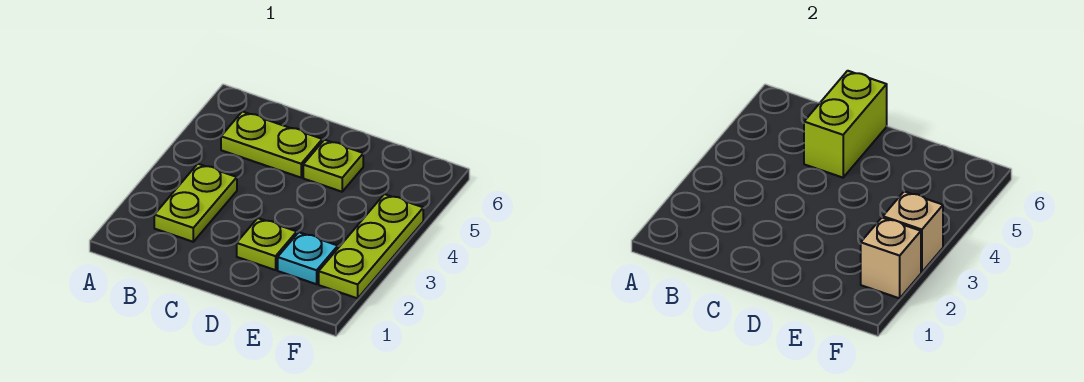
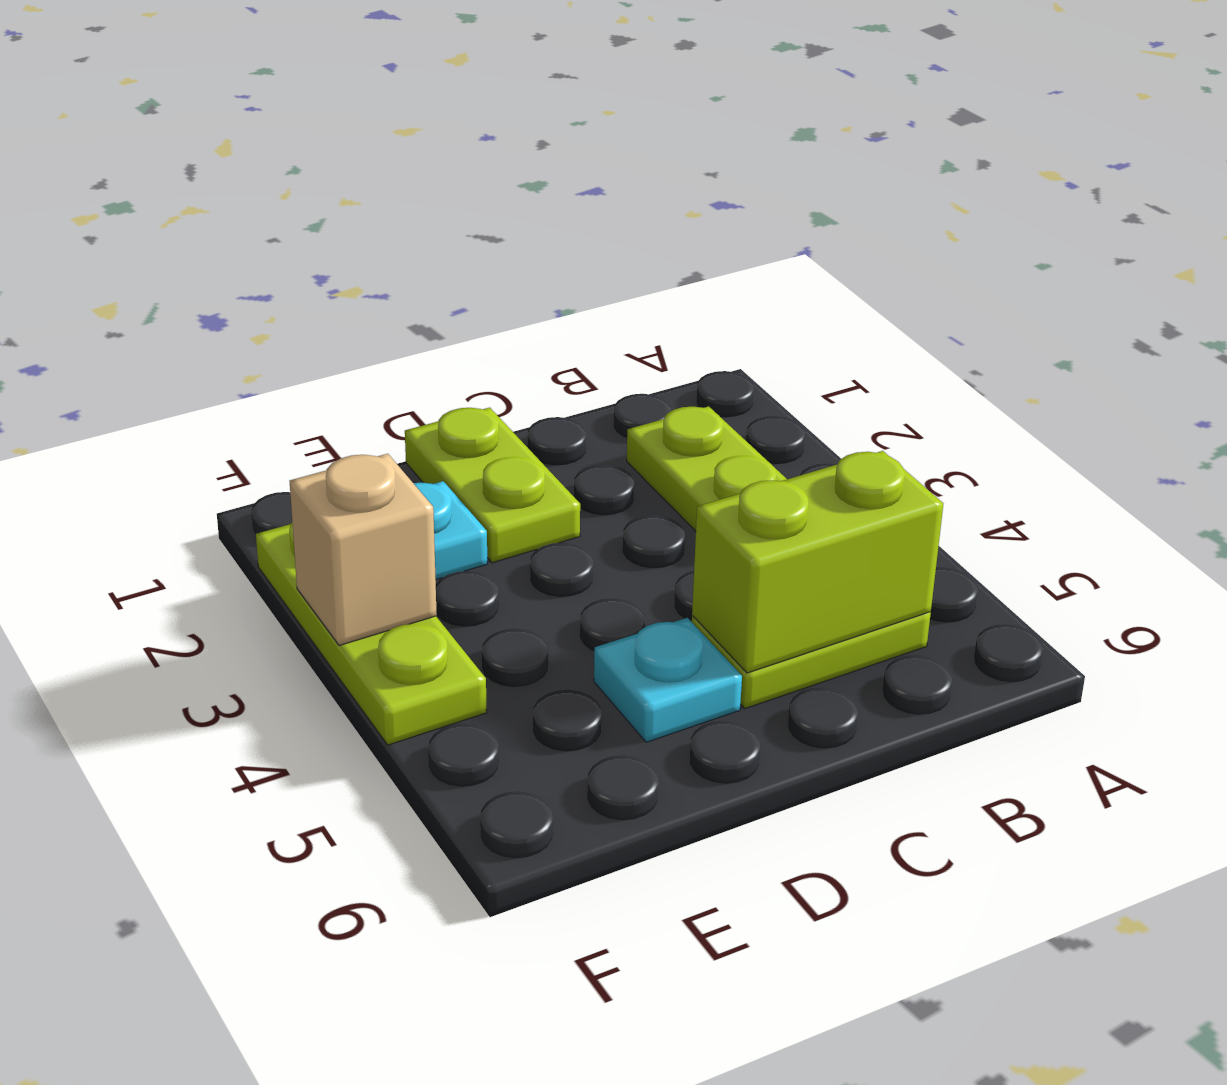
lime brick C5:C6 level 2 -> lime brick B5:C5 level 2
lime plate D2 level 1 -> lime plate D1:D2 level 1
lime plate D5 level 1 -> cyan plate D5 level 1
tan brick F2 level 2 -> none

